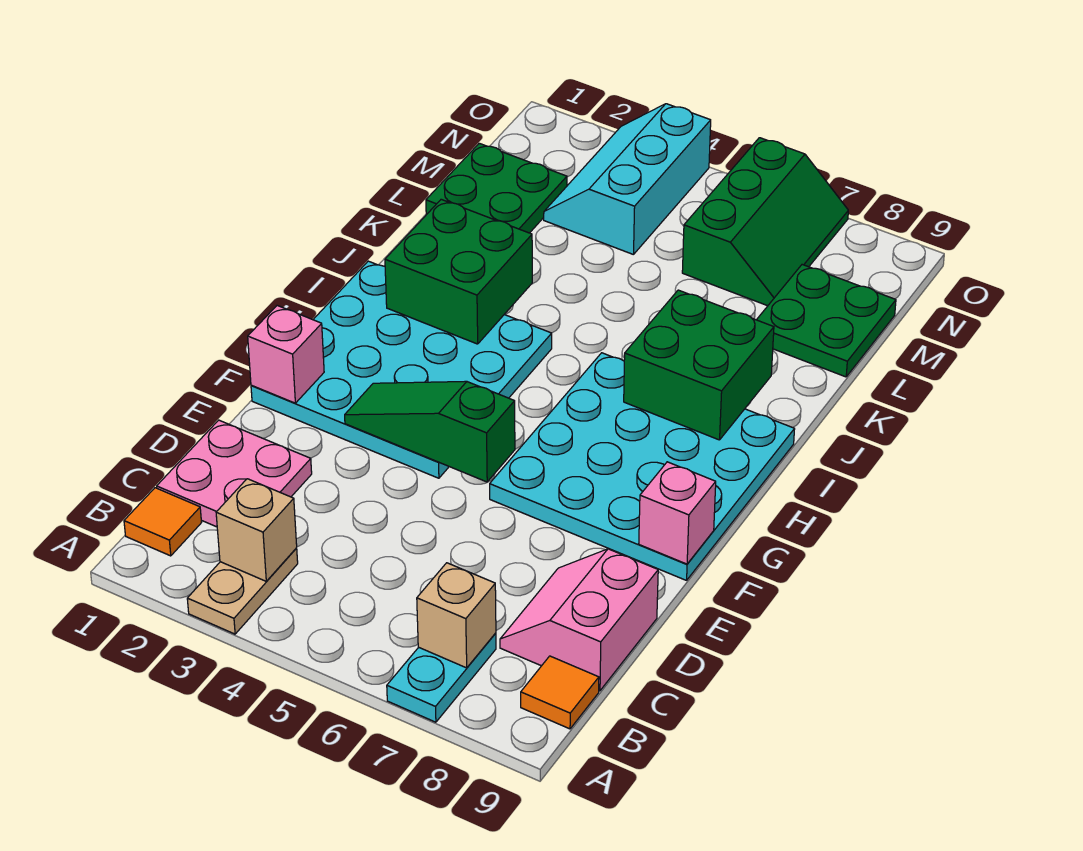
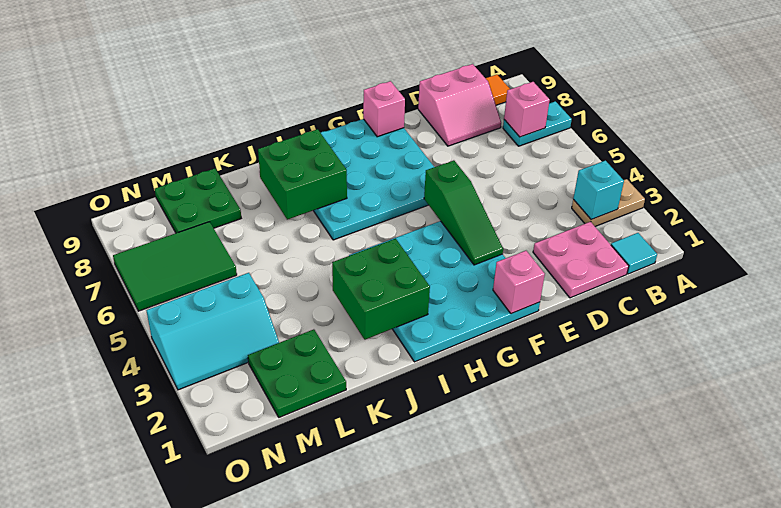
orange tile B1 level 1 -> cyan tile B1 level 1
tan brick B3 level 2 -> cyan brick B3 level 2
tan brick B7 level 2 -> pink brick B7 level 2
green slope M6:O7 level 1 top 6 -> green tile M6:O7 level 1

